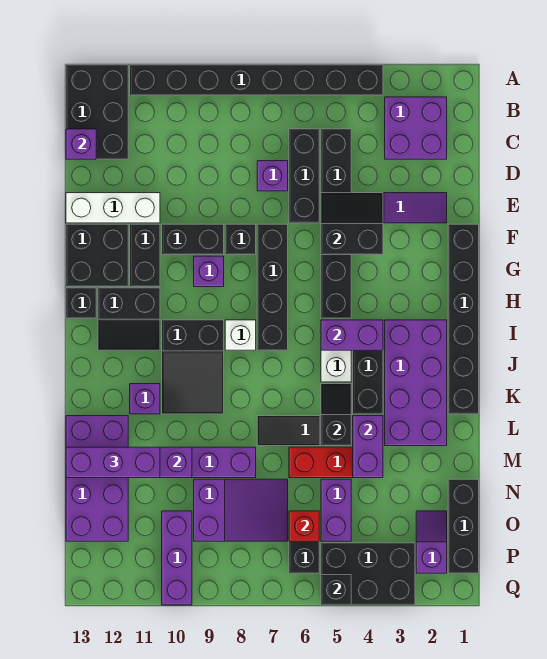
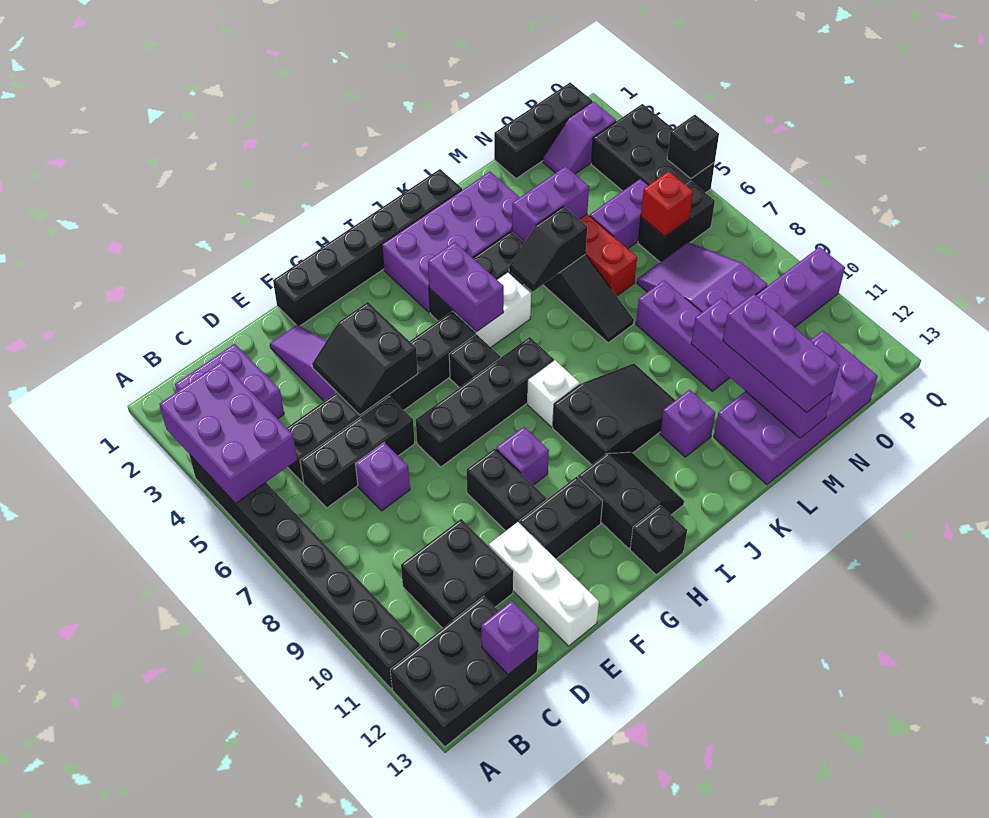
none -> purple brick A3:B5 level 2
black brick F8 level 1 -> black brick H6 level 1
black brick F12:G13 level 1 -> black brick C10:D11 level 1

